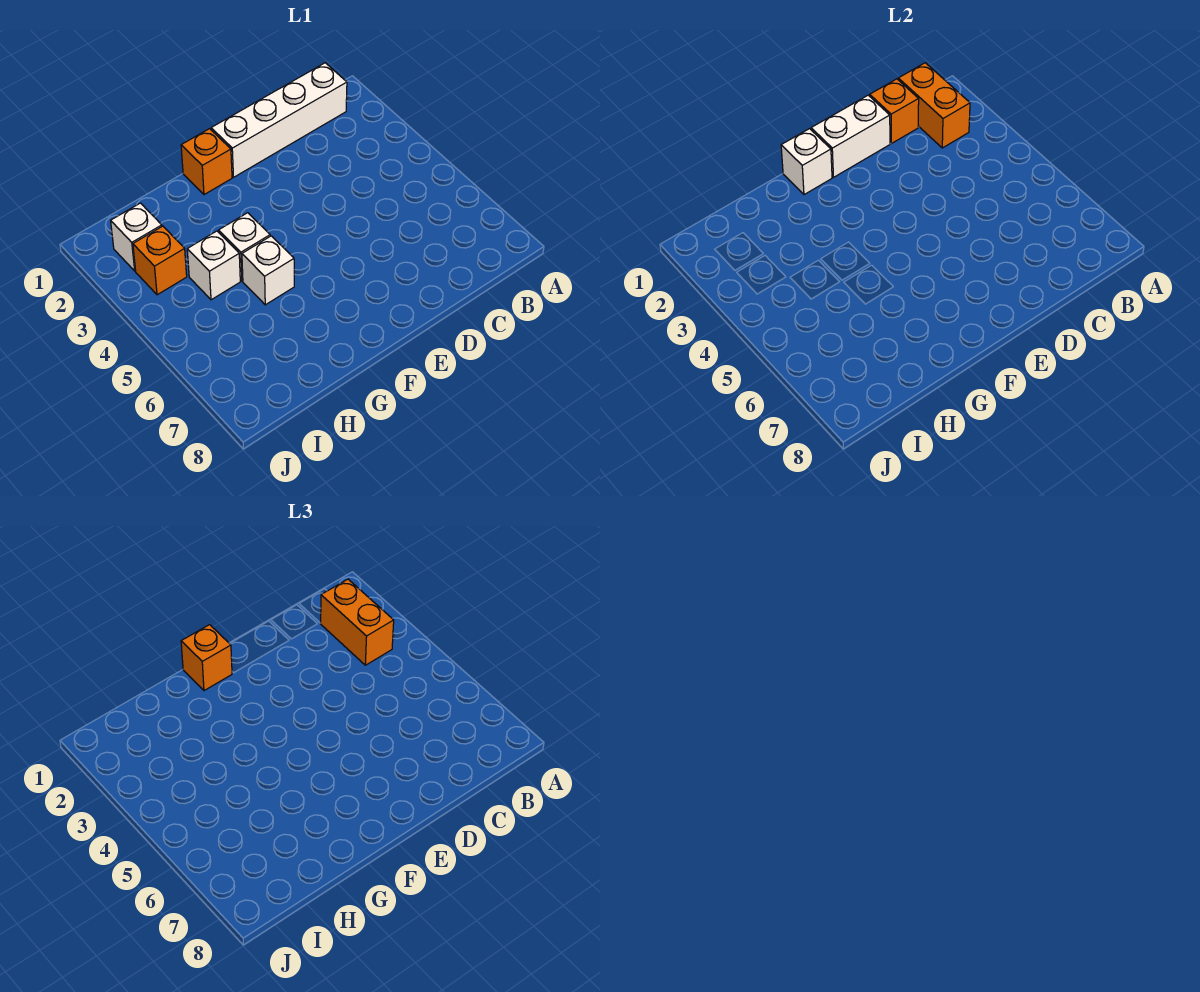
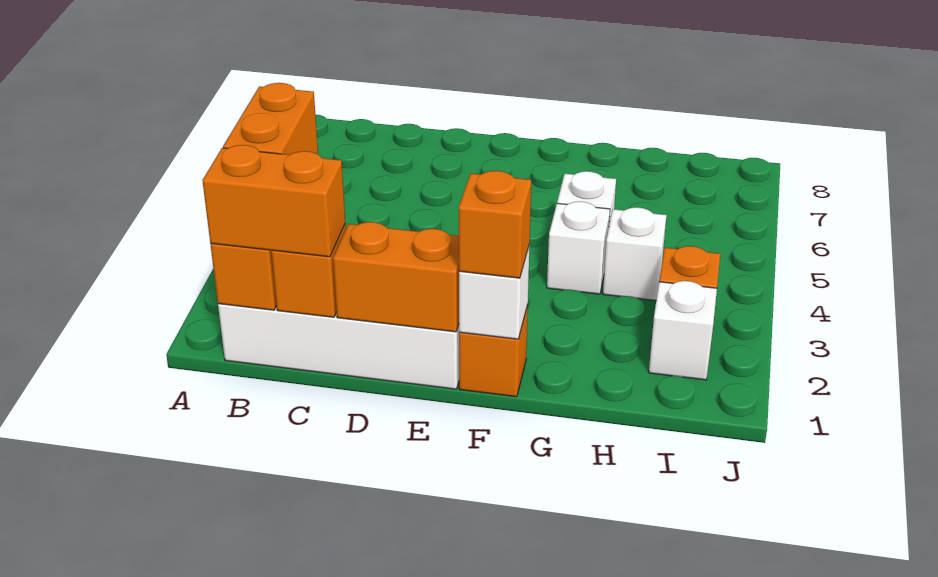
none -> orange brick B1:C1 level 3
white brick D1:E1 level 2 -> orange brick D1:E1 level 2

